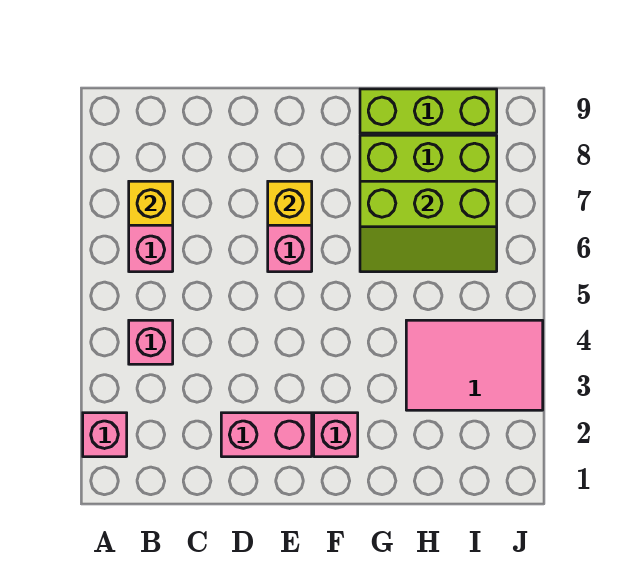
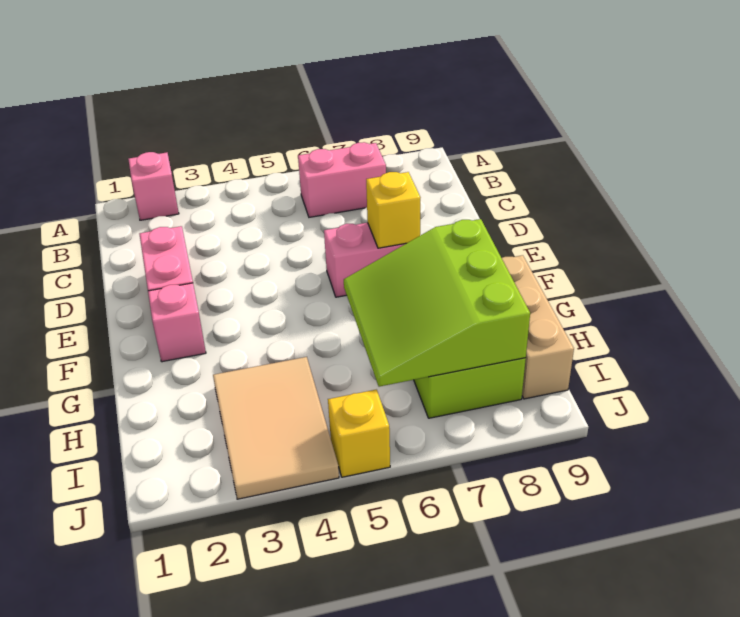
pink brick B4 level 1 -> none
yellow brick B7 level 2 -> yellow brick J5 level 1
lime slope G6:I7 level 2 top 7 -> lime slope G6:I8 level 2 top 8
lime brick G9:I9 level 1 -> tan brick G9:I9 level 1
pink tile H3:J4 level 1 -> tan tile H3:J4 level 1

